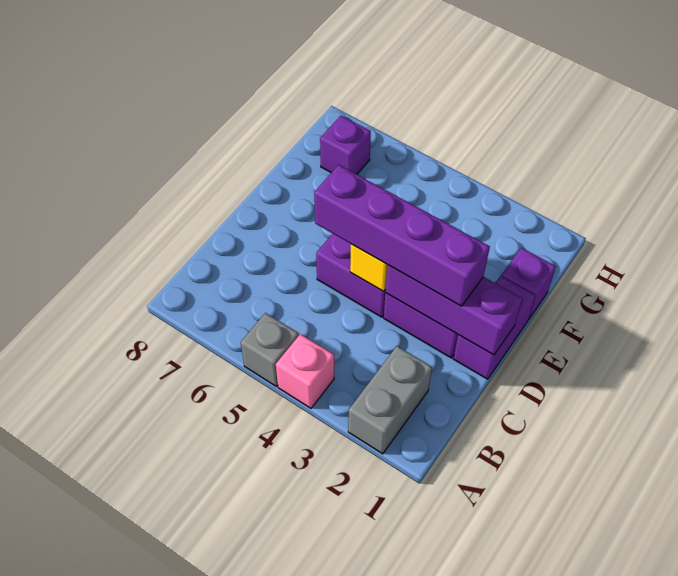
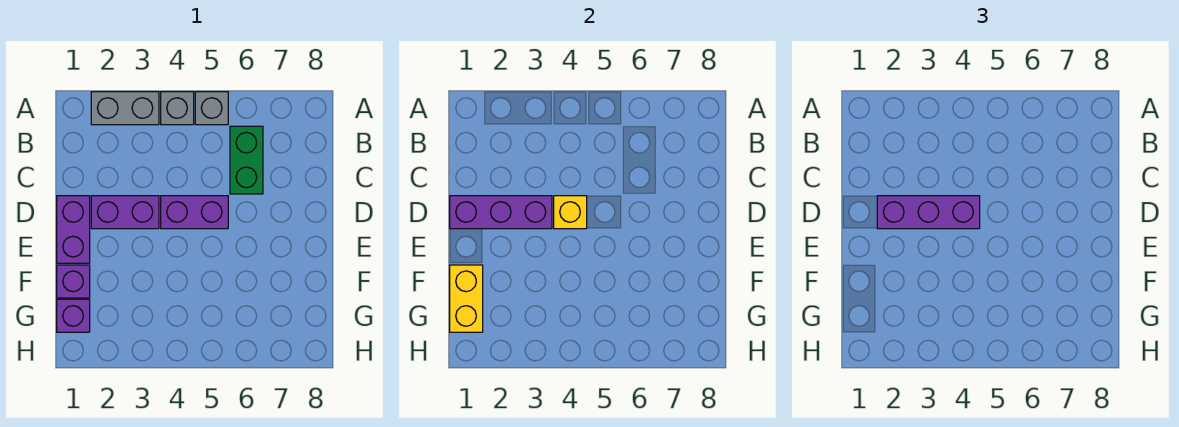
grey brick A2:B2 level 1 -> grey brick A2:A3 level 1
pink brick A4 level 1 -> grey brick A4 level 1
none -> green brick B6:C6 level 1
purple brick D2:D5 level 3 -> purple brick D2:D4 level 3
none -> yellow brick F1:G1 level 2
purple brick G7 level 1 -> purple brick G1 level 1

